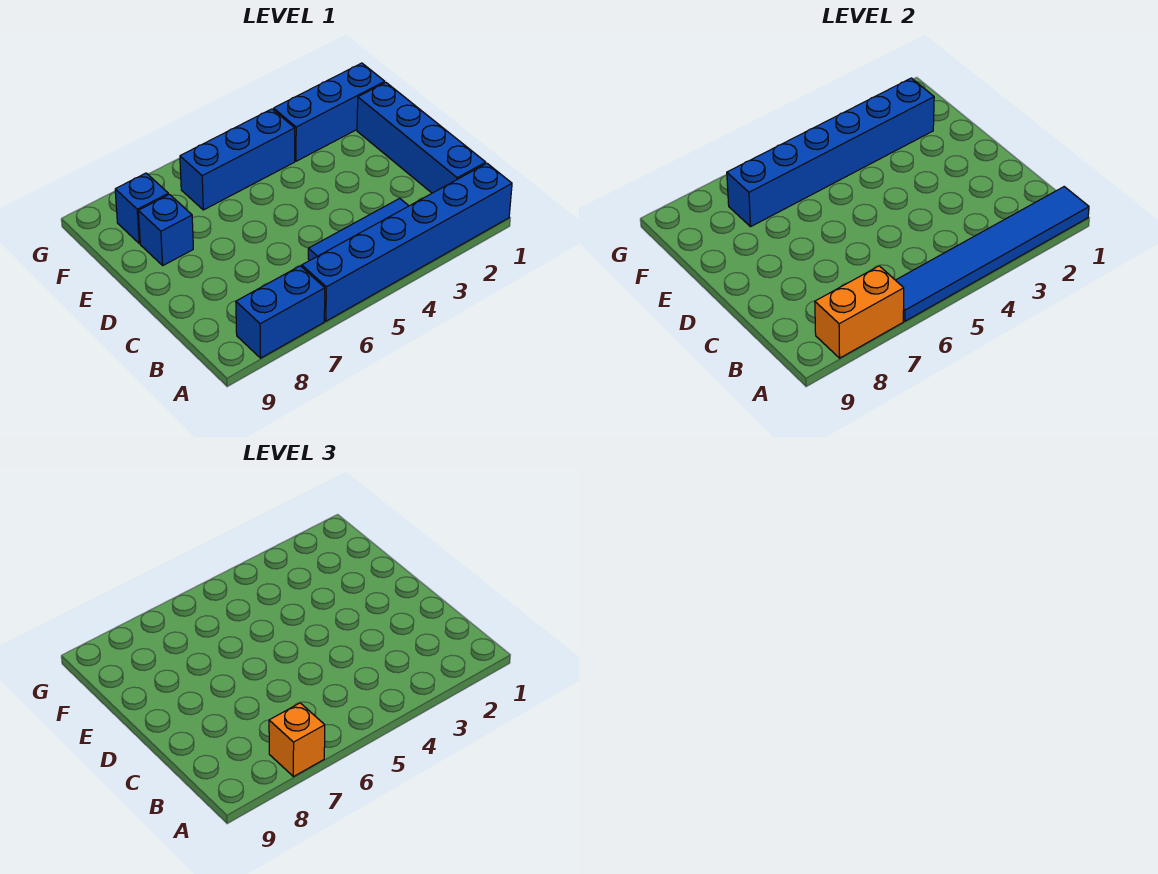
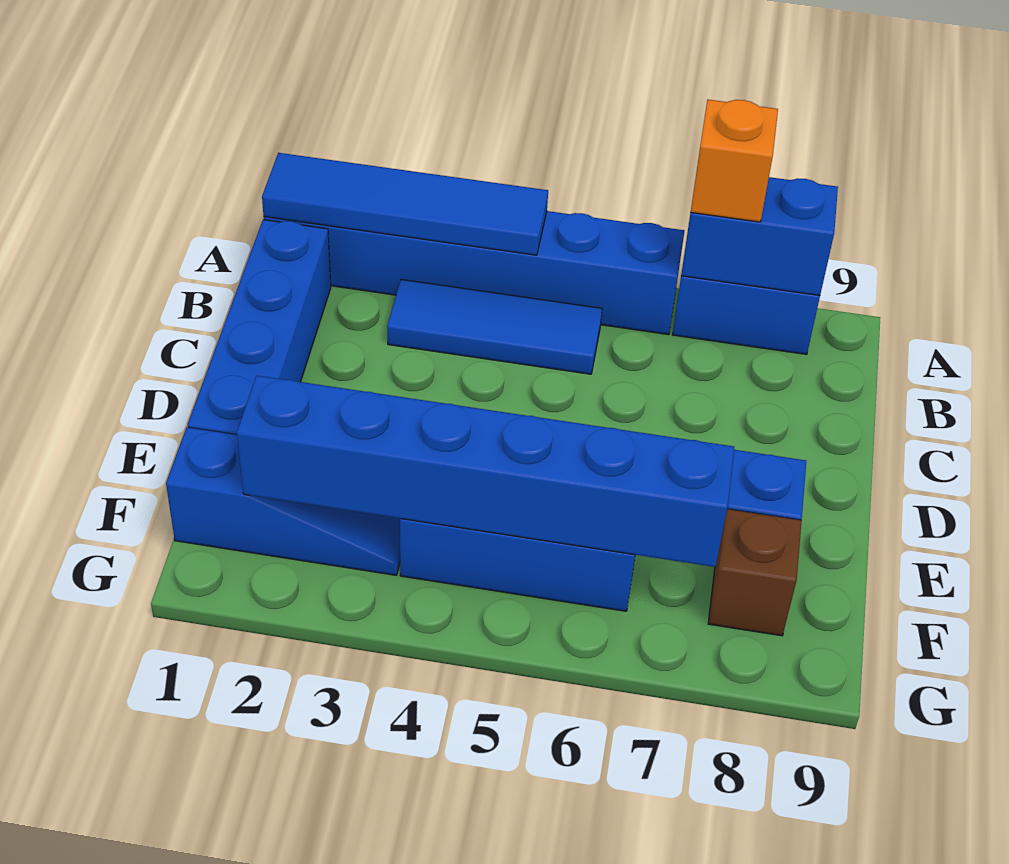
blue tile A1:A6 level 2 -> blue tile A1:A4 level 2
orange brick A7:A8 level 2 -> blue brick A7:A8 level 2
blue brick F1:F3 level 1 -> blue slope F1:F3 level 1 top 1
blue brick F8 level 1 -> brown brick F8 level 1

